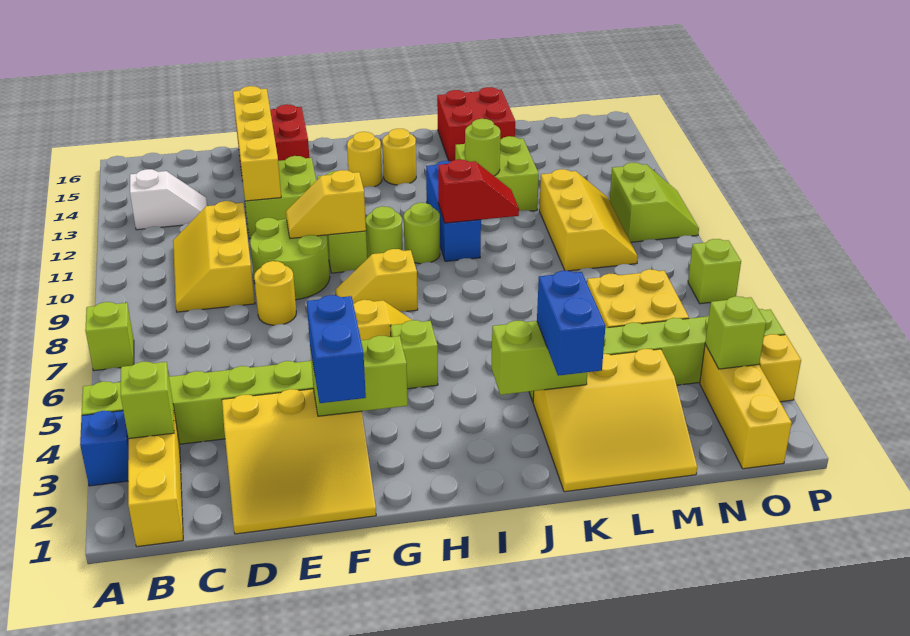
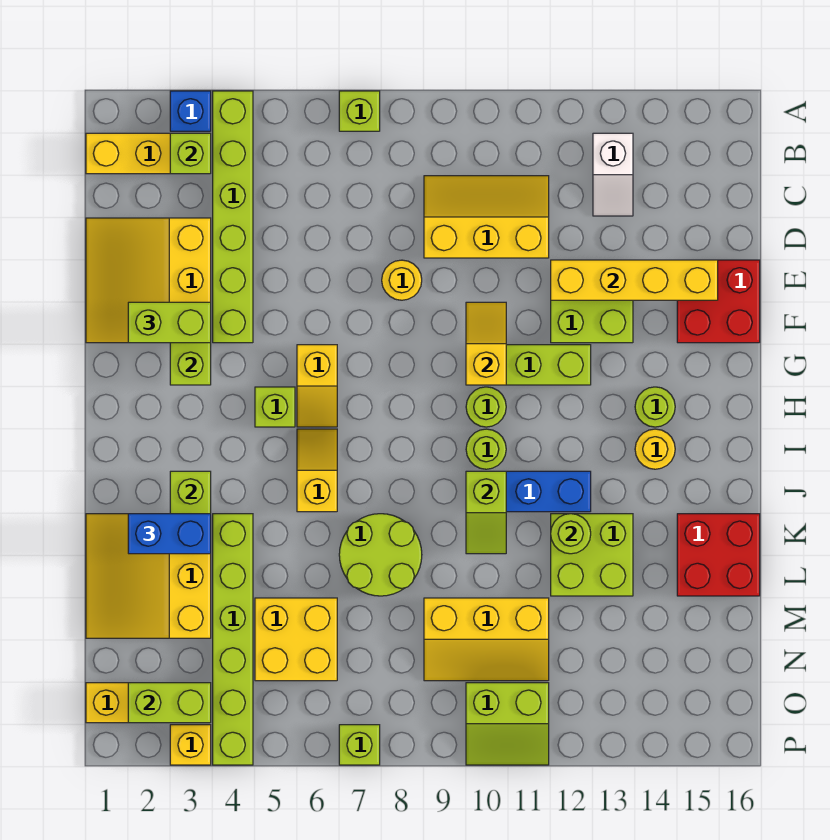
lime round brick E9:F10 level 1 -> lime round brick K7:L8 level 1
blue brick F2:F3 level 3 -> lime brick F2:F3 level 3
yellow slope G8:H8 level 1 top H -> yellow slope I6:J6 level 1 top J
yellow round brick H14 level 1 -> lime round brick H14 level 1
red slope J10:K10 level 2 top J -> lime slope J10:K10 level 2 top J
lime brick O3 level 2 -> lime brick O2:O3 level 2

